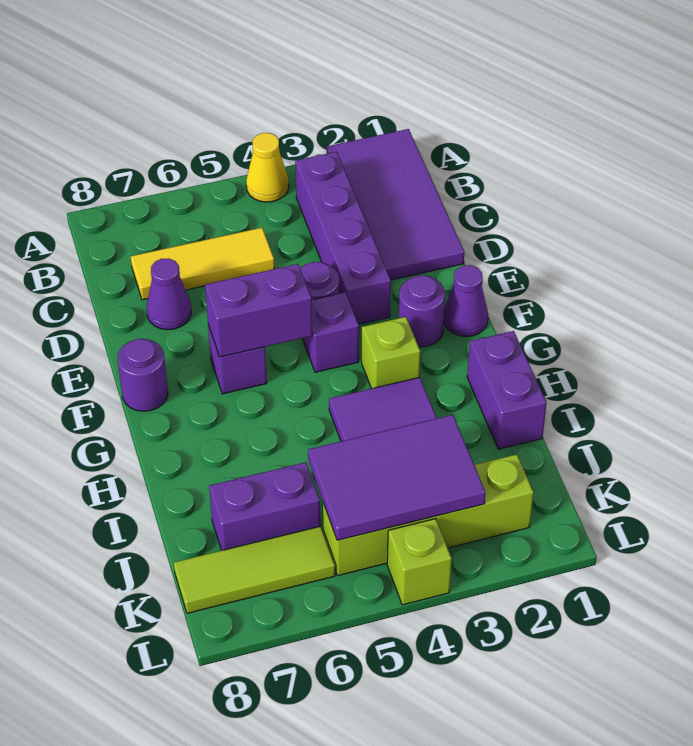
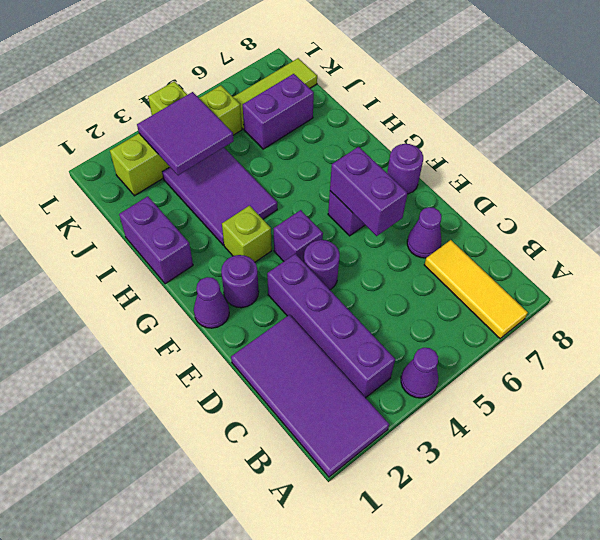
yellow cone A4 level 1 -> purple cone A4 level 1
yellow tile C5:C7 level 1 -> yellow tile A7:C7 level 1
purple brick F5:F6 level 2 -> purple brick E6:F6 level 2
purple tile J3:K5 level 2 -> purple tile J3:K4 level 2

